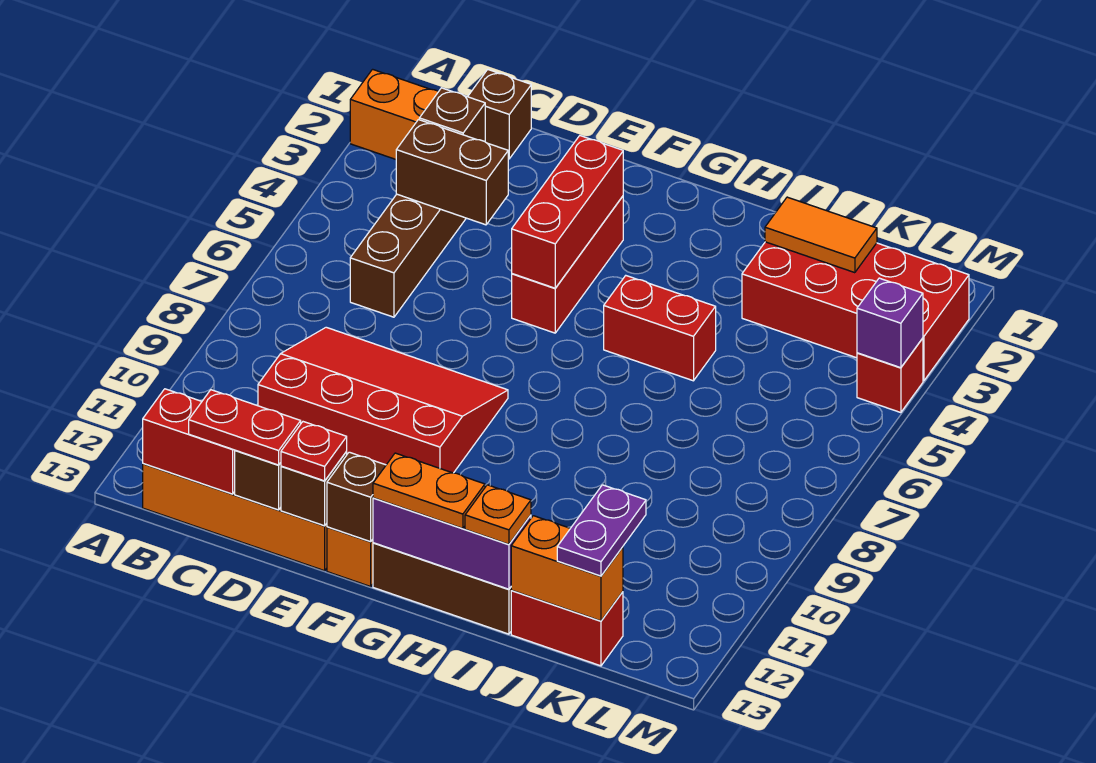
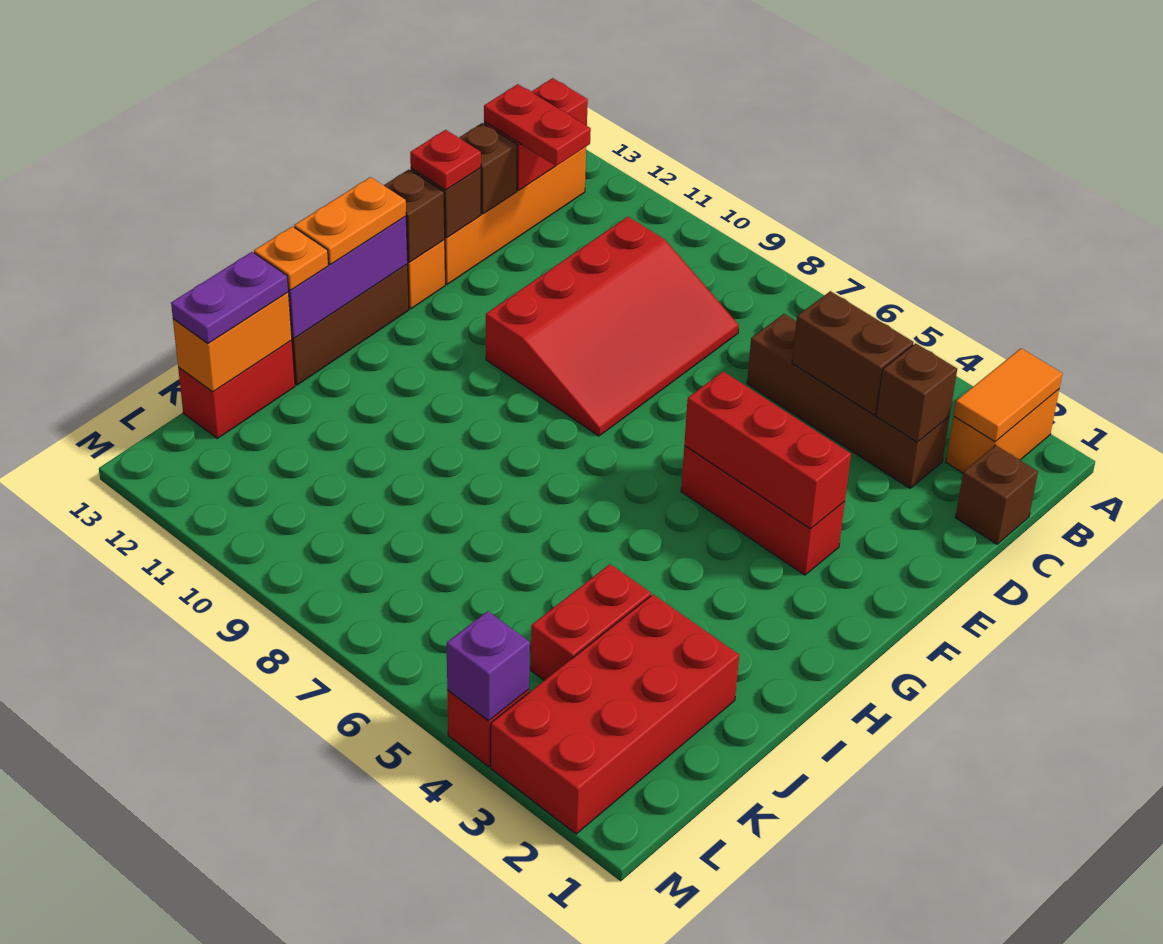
brown brick C4:D4 level 2 -> brown brick C4:C5 level 2
red plate C13:D13 level 3 -> red plate C12:C13 level 3
red brick H5:I5 level 1 -> red brick J4:K4 level 1
orange tile J2:K2 level 2 -> orange tile A2:B2 level 2
purple plate K12:K13 level 3 -> purple plate J13:K13 level 3

